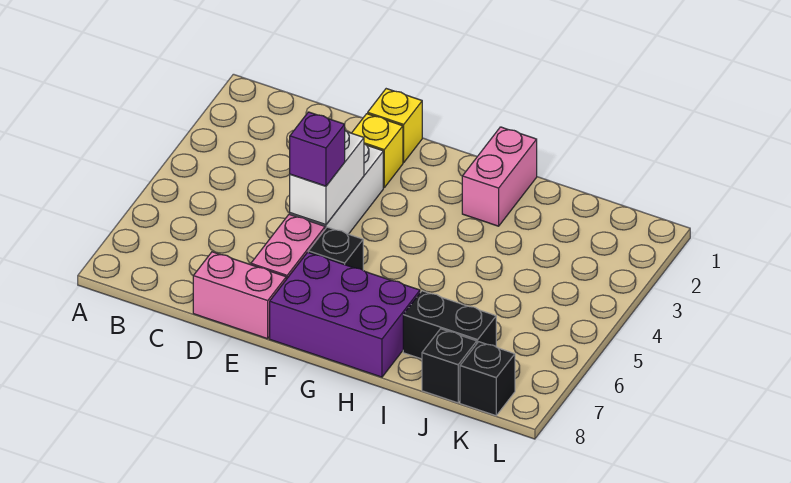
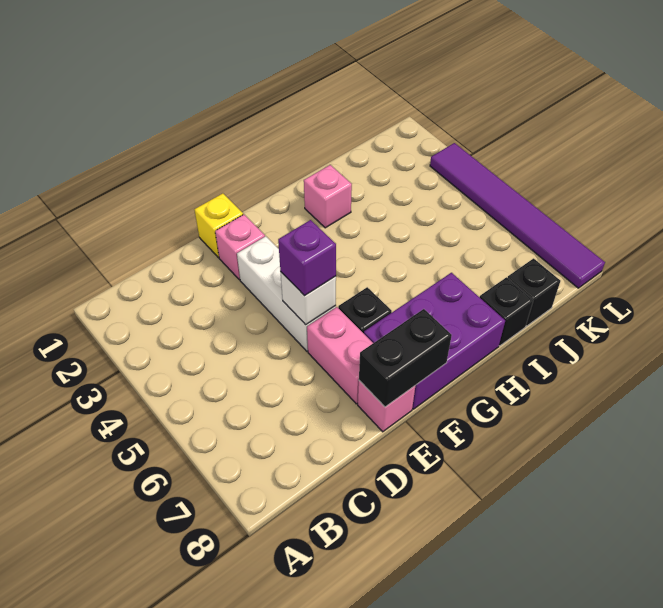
pink brick D8:E8 level 1 -> pink brick E8 level 1
yellow brick E2 level 1 -> pink brick E2 level 1
white brick E4:E5 level 2 -> white brick E5 level 2
pink brick H1:H2 level 1 -> pink brick H2 level 1
black brick I7:J7 level 1 -> black brick E8:F8 level 2
black brick K8 level 1 -> black brick I8 level 1
none -> purple tile L3:L8 level 1

